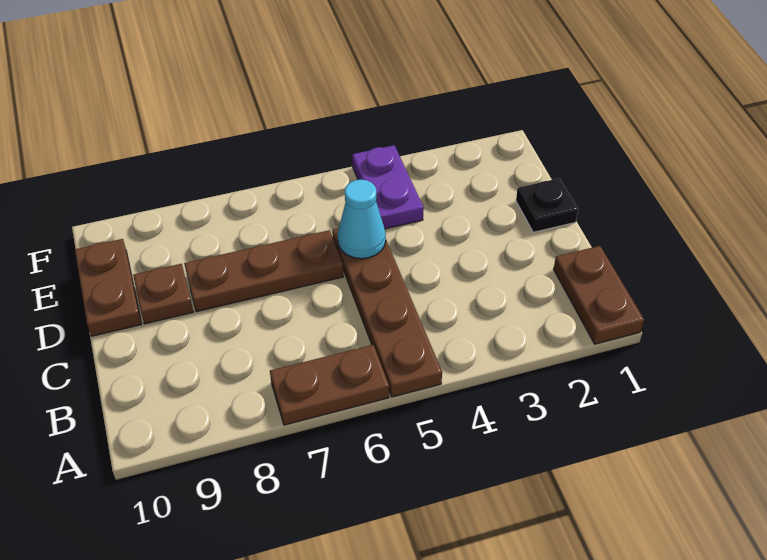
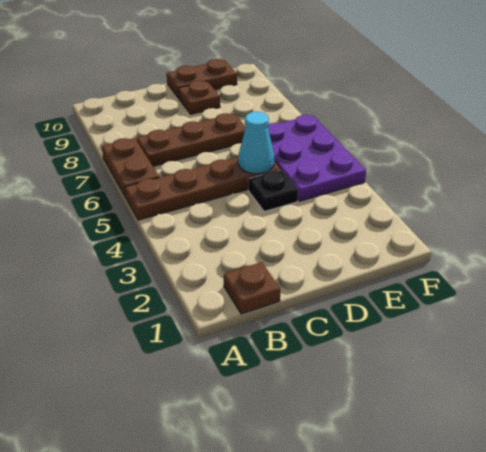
brown plate A1:B1 level 1 -> brown plate B1 level 1
black plate D1 level 1 -> black plate D4 level 1
brown plate D6:D8 level 1 -> brown plate B7:D7 level 1
purple plate E4:F4 level 1 -> purple plate E4:F6 level 1

